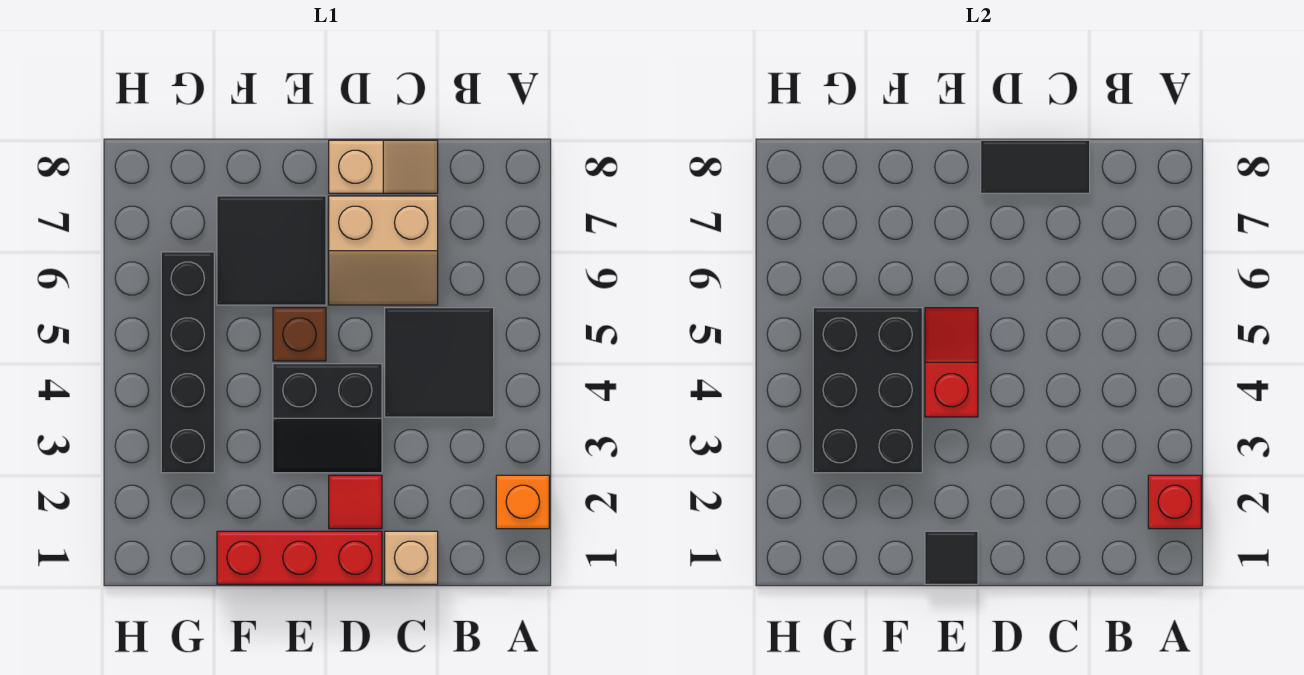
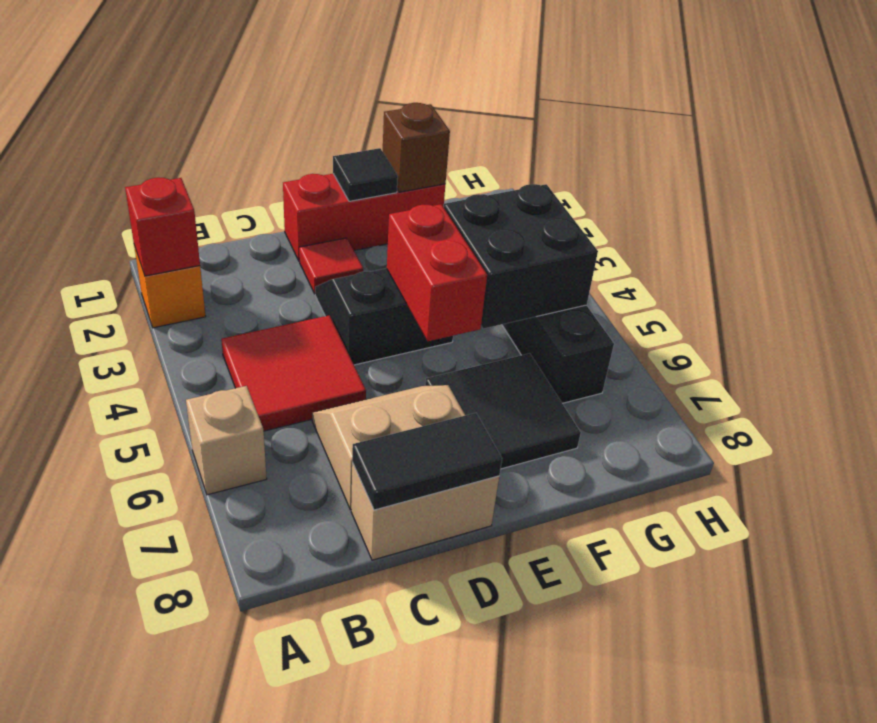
black tile B4:C5 level 1 -> red tile B4:C5 level 1
tan brick C1 level 1 -> tan brick A6 level 1
tan slope C8:D8 level 1 top D -> tan brick C8:D8 level 1
red slope E4:E5 level 2 top 4 -> red brick E4:E5 level 2
brown brick E5 level 1 -> brown brick F1 level 2
black brick F3:G5 level 2 -> black brick F4:G5 level 2

